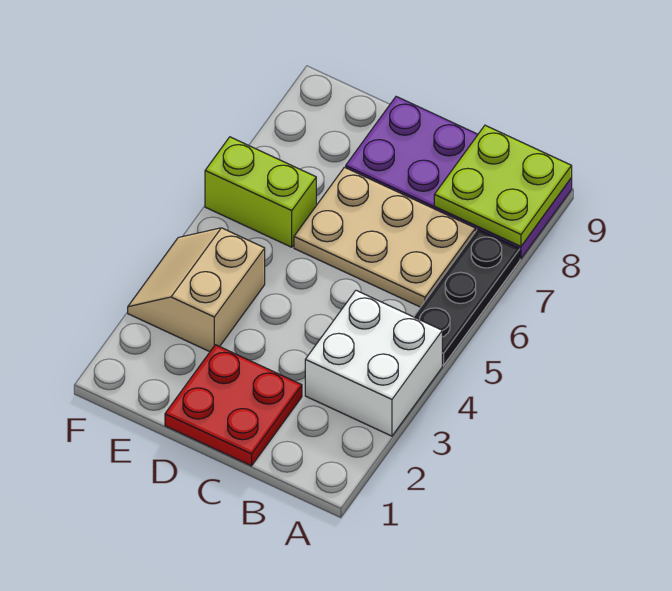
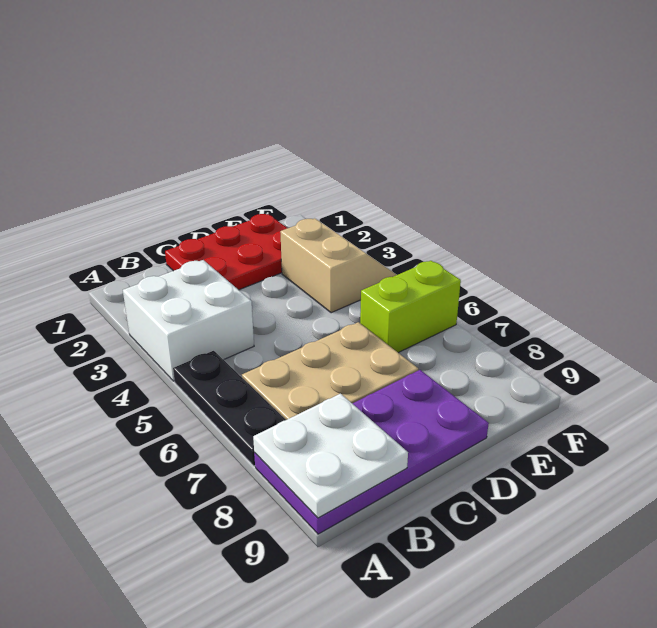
lime plate A8:B9 level 2 -> white plate A8:B9 level 2
red plate C1:D2 level 1 -> red plate C1:E2 level 1

